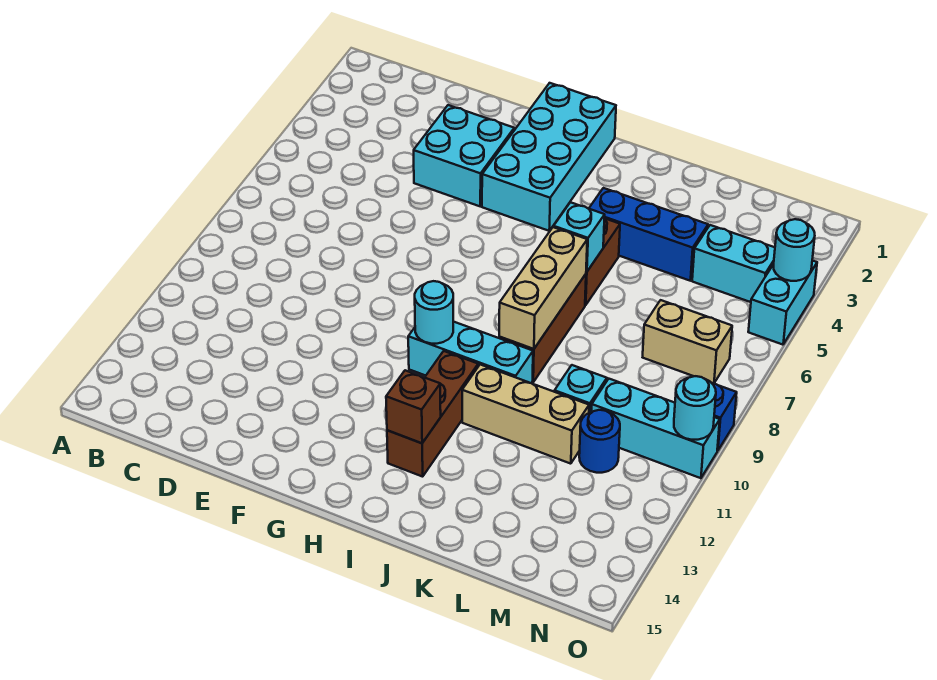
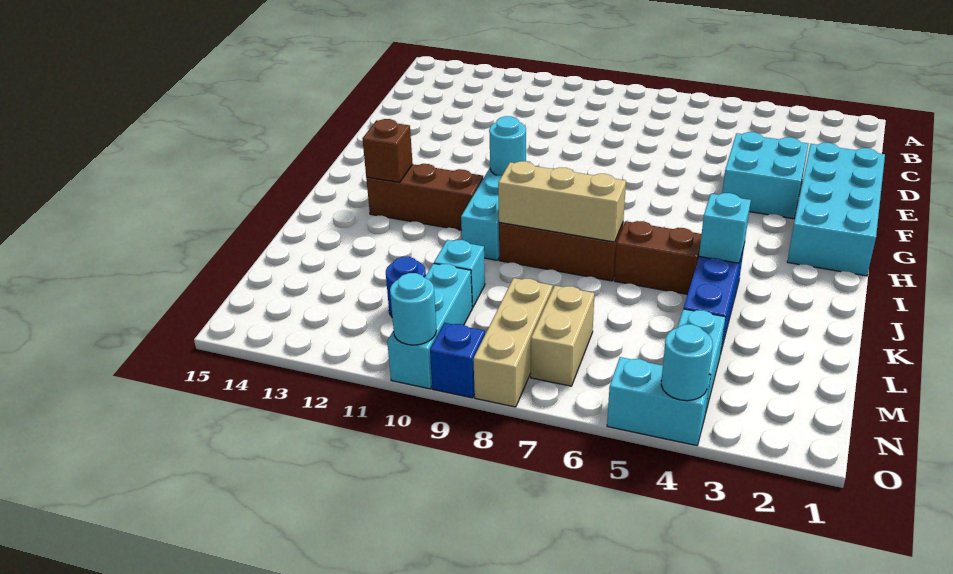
cyan brick G1:H4 level 1 -> cyan brick E1:H2 level 1
cyan brick J6 level 2 -> cyan brick J4 level 2
tan brick J11:L11 level 1 -> tan brick M8:O8 level 1

